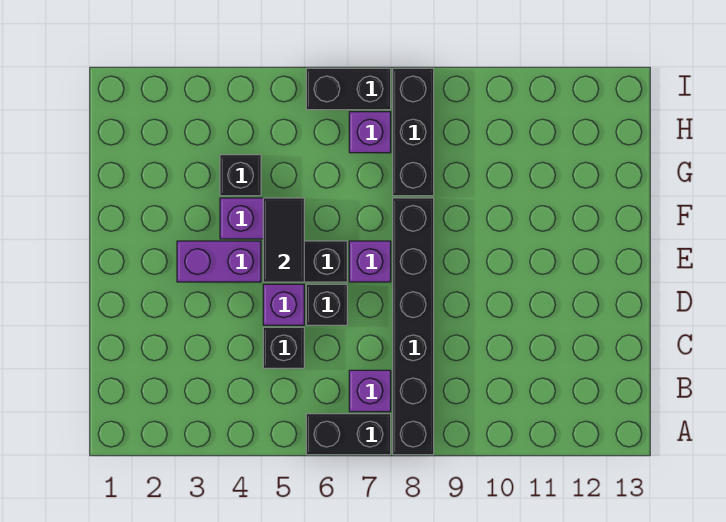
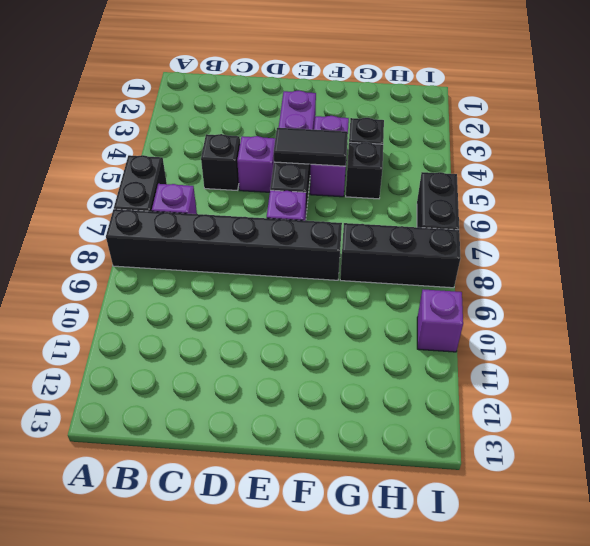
black brick D6 level 1 -> black brick G5 level 1
purple brick H7 level 1 -> purple brick I10 level 1

